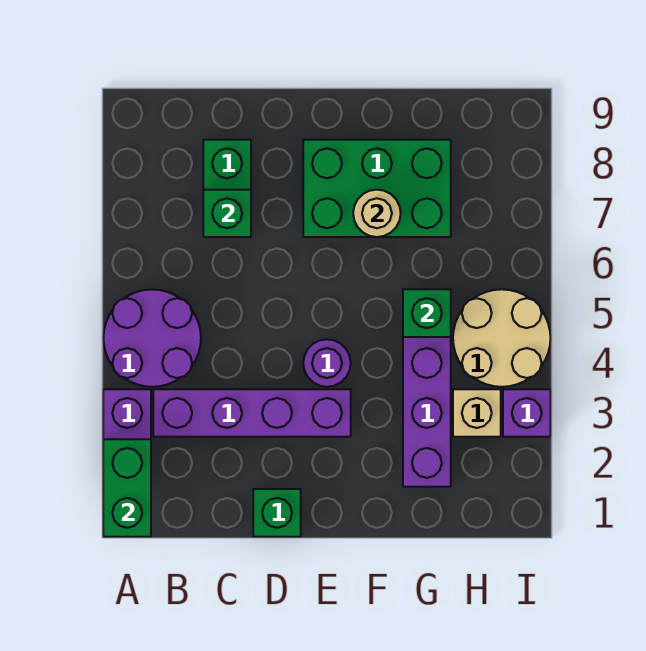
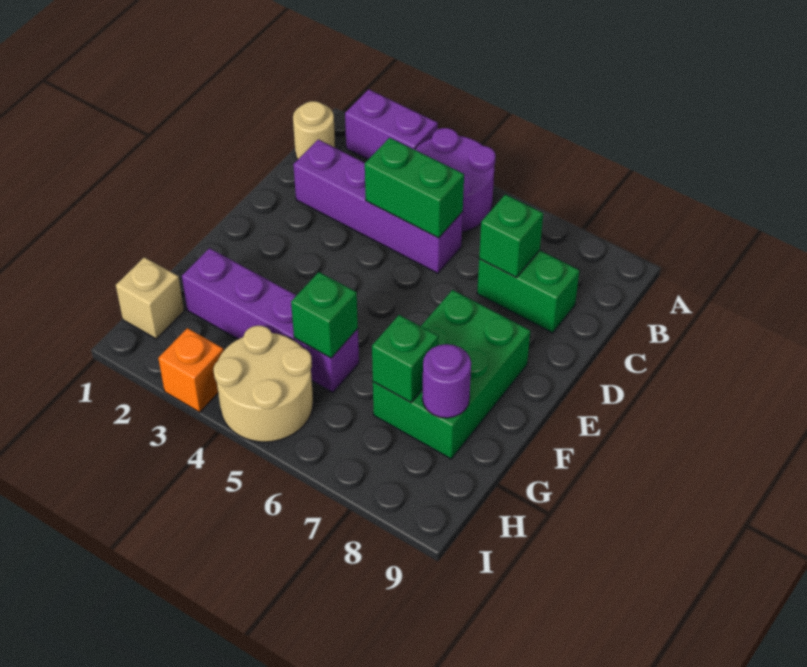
green brick A1:A2 level 2 -> green brick C4:C5 level 2
purple brick B3:E3 level 1 -> purple brick C2:C5 level 1
green brick D1 level 1 -> green brick G7 level 2
purple round brick E4 level 1 -> purple round brick G8 level 2
tan round brick F7 level 2 -> tan round brick B1 level 1
tan brick H3 level 1 -> tan brick H1 level 1
purple brick I3 level 1 -> orange brick I3 level 1

